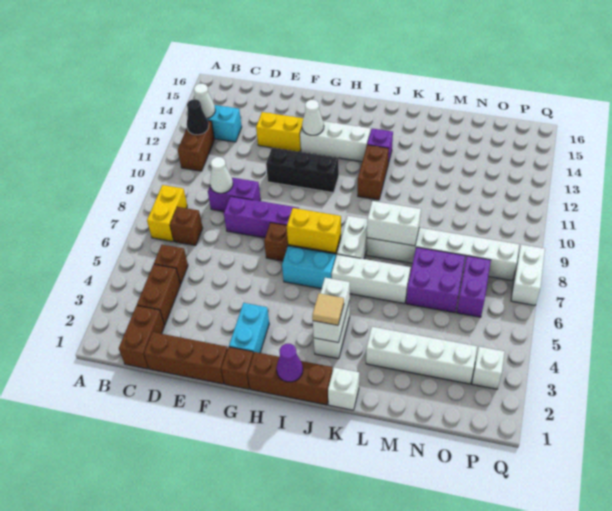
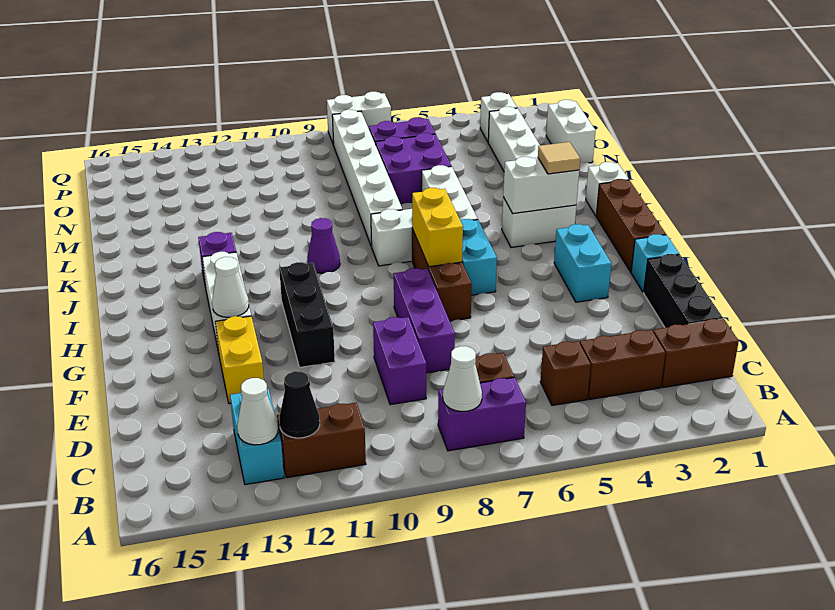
yellow brick B7:B8 level 1 -> purple brick B7:B8 level 1
brown brick D1:F1 level 1 -> black brick D1:F1 level 1
white cone D9 level 2 -> white cone B8 level 2
brown brick G1 level 1 -> cyan brick G1 level 1
cyan brick G2:G3 level 1 -> cyan brick G3:H3 level 1
purple cone I1 level 2 -> purple cone J10 level 1
brown brick J11:J12 level 1 -> none
white brick K8:L8 level 2 -> white brick N1:O1 level 1

